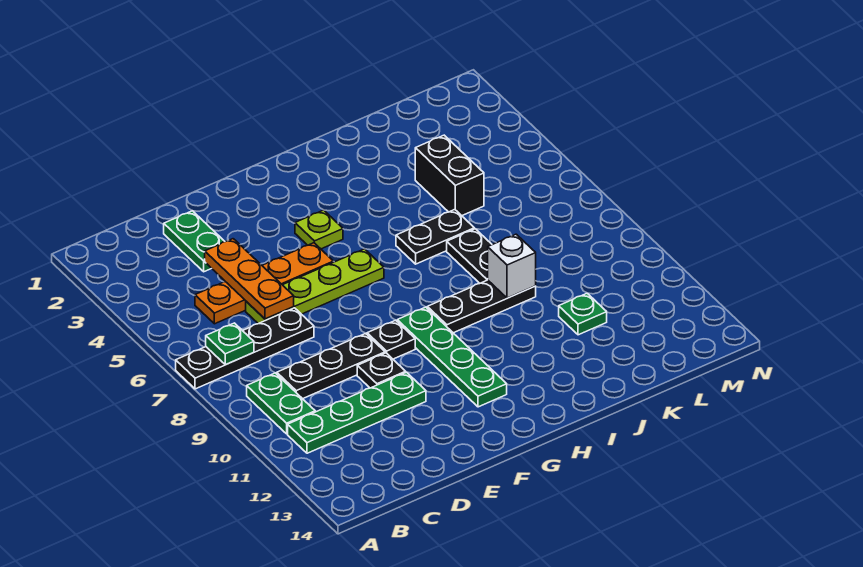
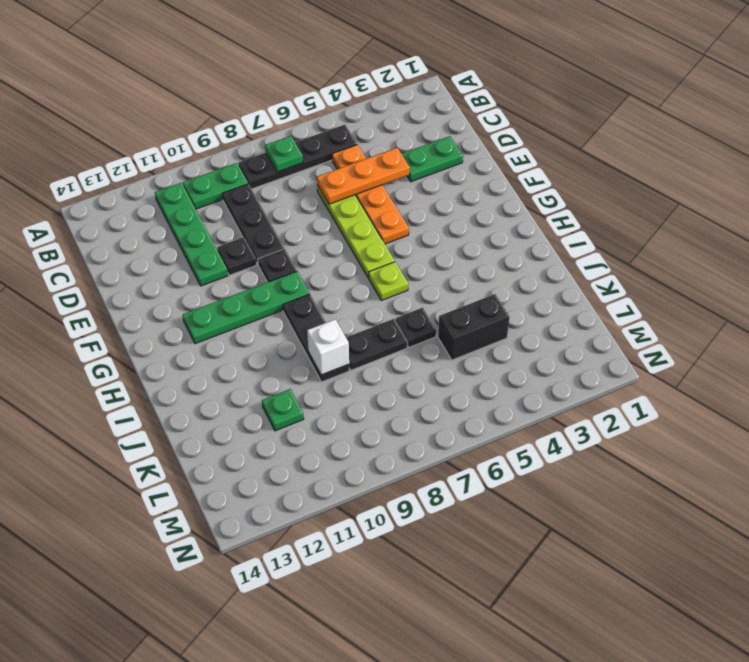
black plate A7:D7 level 1 -> black plate B5:B8 level 1
lime plate G4 level 1 -> lime plate H6 level 1
black plate I6:J6 level 1 -> black plate J6 level 1

